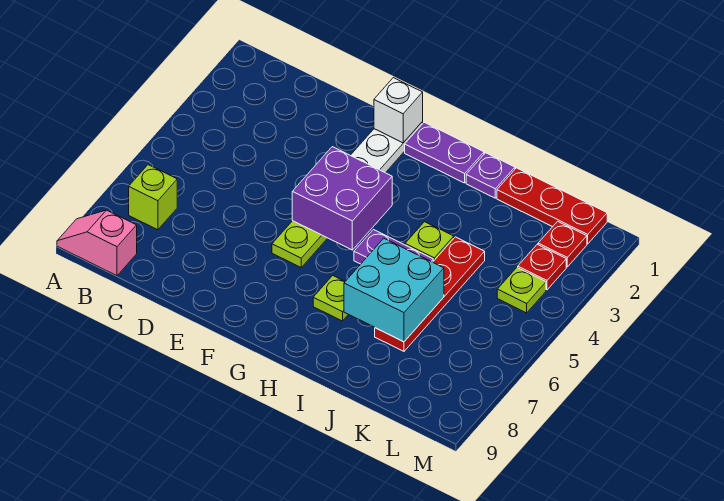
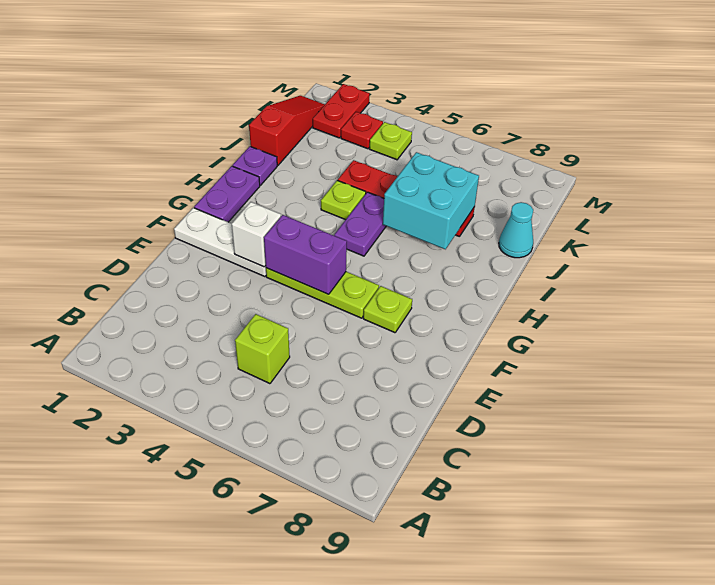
pink slope A9:B9 level 1 top B -> none
lime brick B7 level 1 -> lime brick C5 level 1
white brick F1 level 2 -> white brick F3 level 2
purple brick F4:G5 level 2 -> purple brick F4:F5 level 2
lime plate H7 level 1 -> lime plate F7 level 1
red plate J1:L1 level 1 -> red slope J1:L1 level 1 top J
none -> cyan cone J9 level 1
red plate L2 level 1 -> red plate L2:M2 level 1

